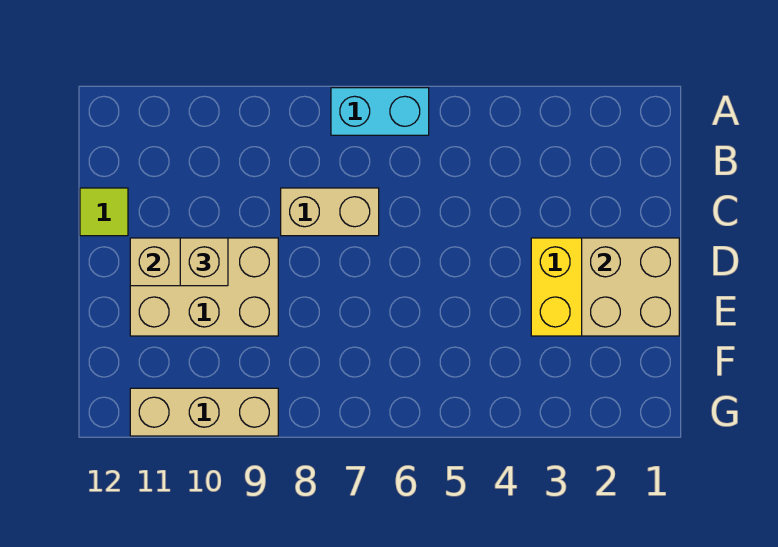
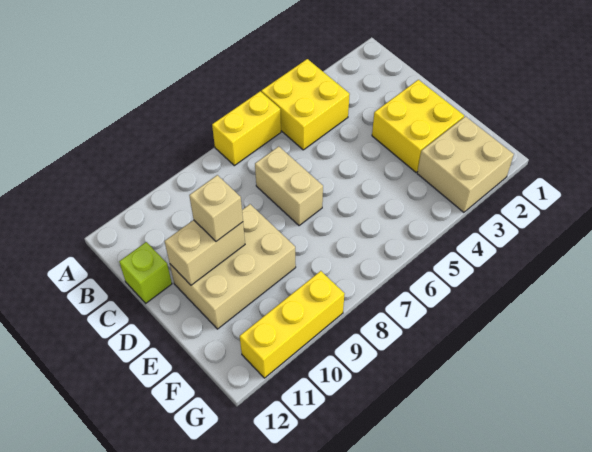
none -> yellow brick A4:B5 level 1
cyan brick A6:A7 level 1 -> yellow brick A6:A7 level 1
tan brick C7:C8 level 1 -> tan brick C7:D7 level 1
lime tile C12 level 1 -> lime brick C12 level 1
tan brick D1:E2 level 2 -> tan brick F2:G3 level 1
tan brick G9:G11 level 1 -> yellow brick G9:G11 level 1

